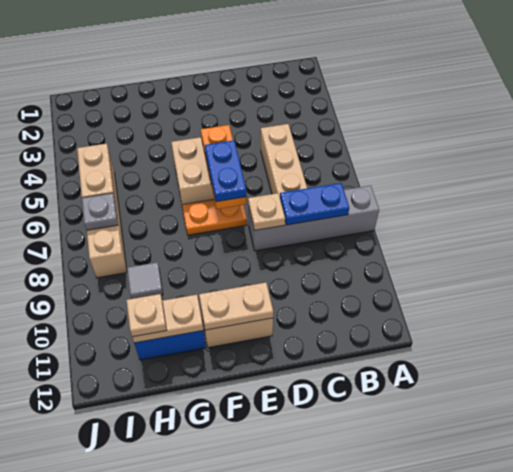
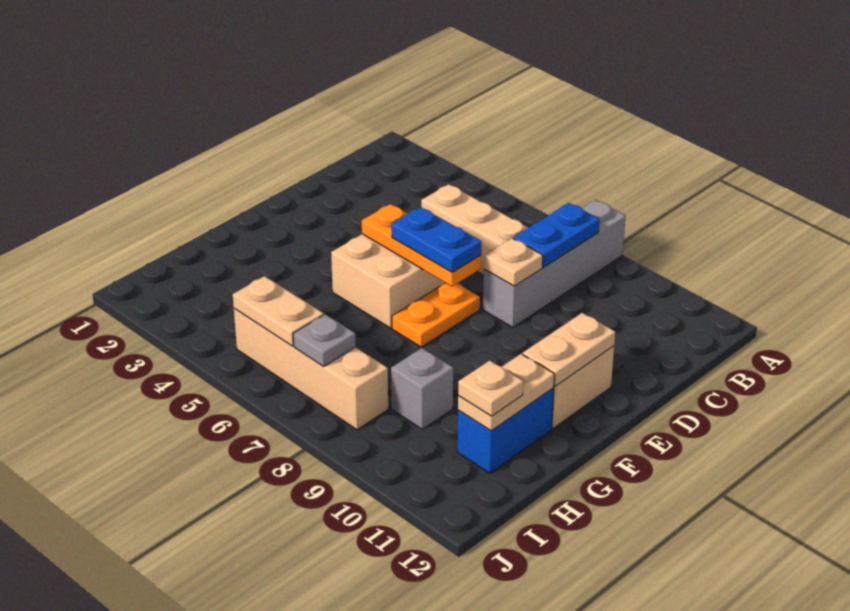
grey tile H9 level 1 -> grey brick H9 level 1

